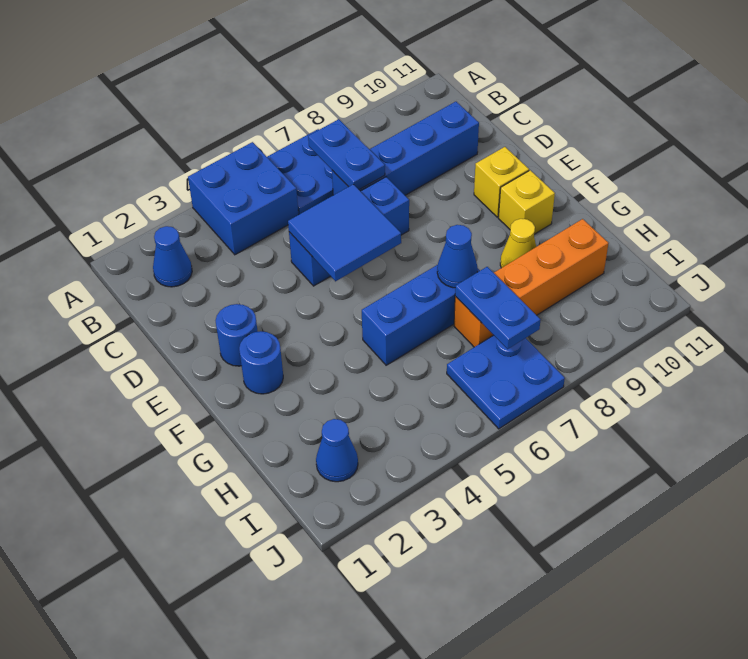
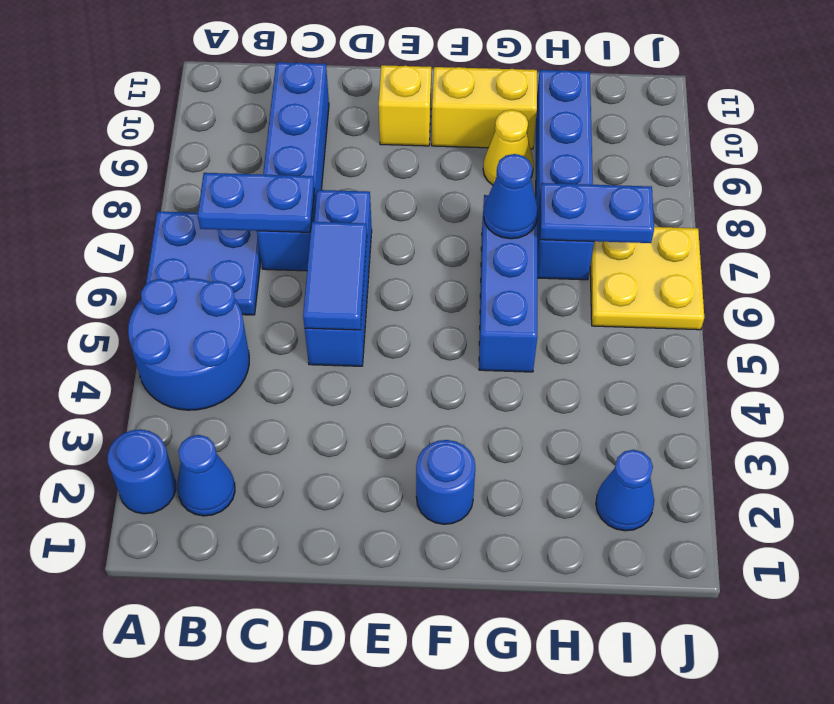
blue brick A4:B5 level 1 -> blue round brick A4:B5 level 1
blue tile D5:E6 level 2 -> blue tile D5:D6 level 2
blue round brick E2 level 1 -> blue round brick A2 level 1
yellow brick F10 level 1 -> yellow brick F10:G10 level 1
orange brick H7:H10 level 1 -> blue brick H7:H10 level 1
blue plate I6:J7 level 1 -> yellow plate I6:J7 level 1

